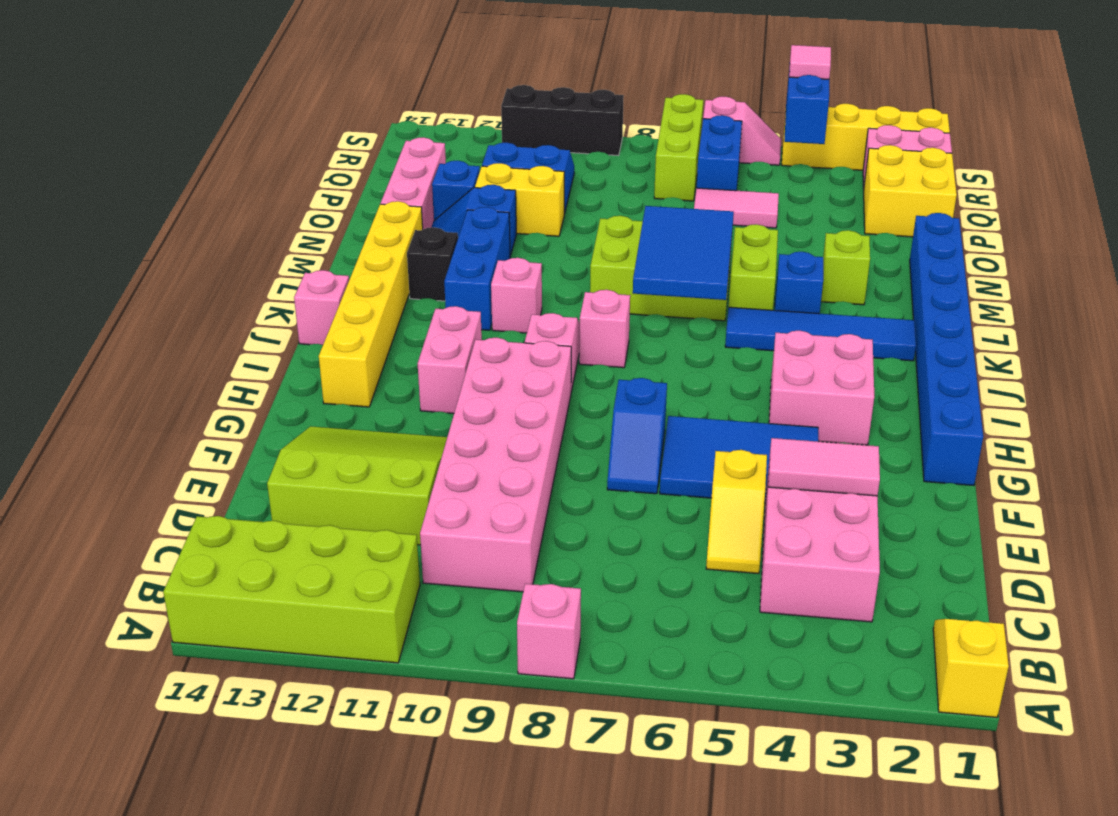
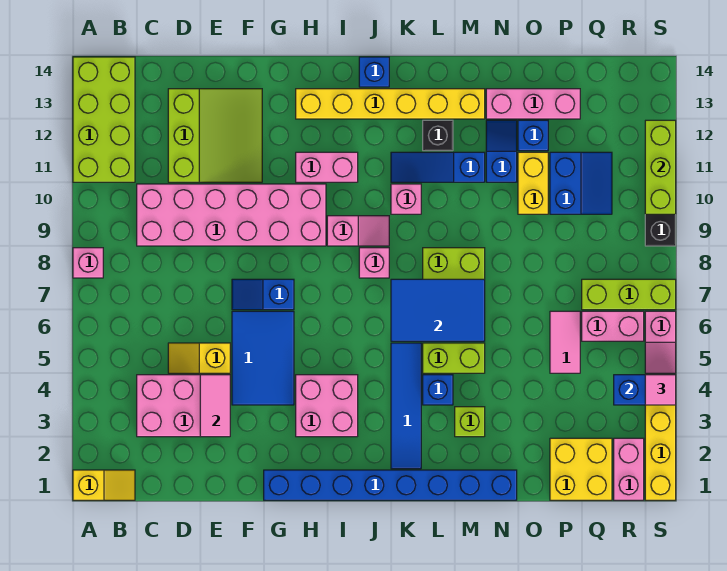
pink brick J14 level 1 -> blue brick J14 level 1
blue brick K11:M11 level 1 -> blue slope K11:M11 level 1 top M
blue brick Q6:R6 level 1 -> pink brick Q6:R6 level 1
none -> lime brick S10:S12 level 2

